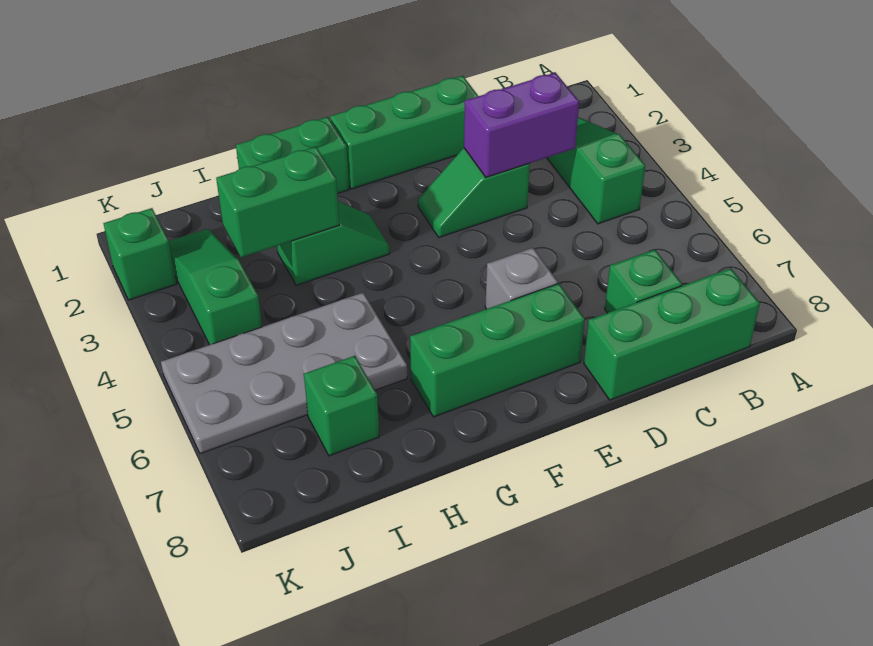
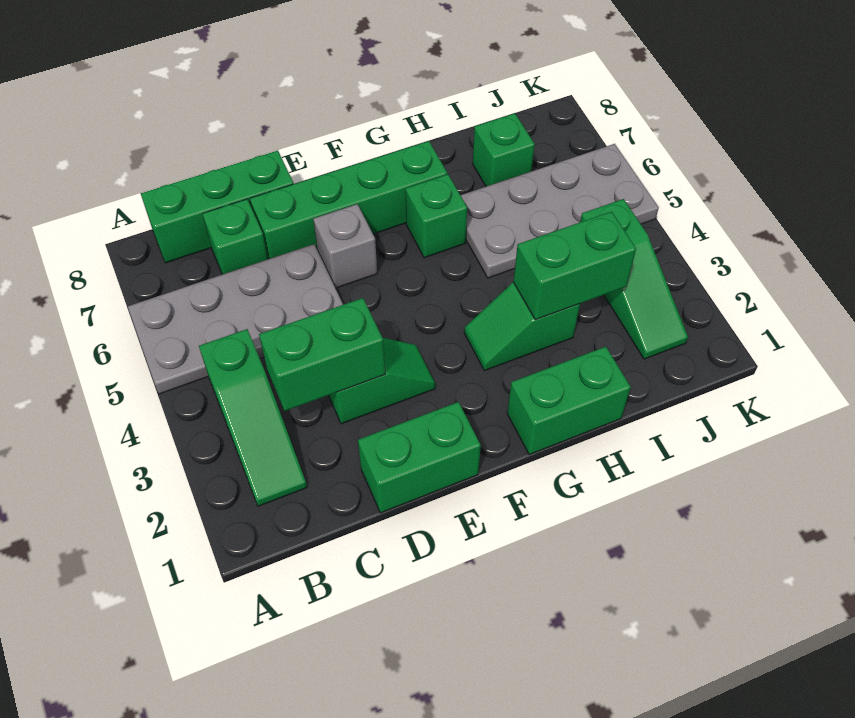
none -> grey plate A5:D6 level 1
purple brick C3:D3 level 2 -> green brick C3:D3 level 2
green brick D1:F1 level 1 -> green brick D1:E1 level 1
green brick E7:G7 level 1 -> green brick D7:G7 level 1
green brick K2 level 1 -> green brick G6 level 1

